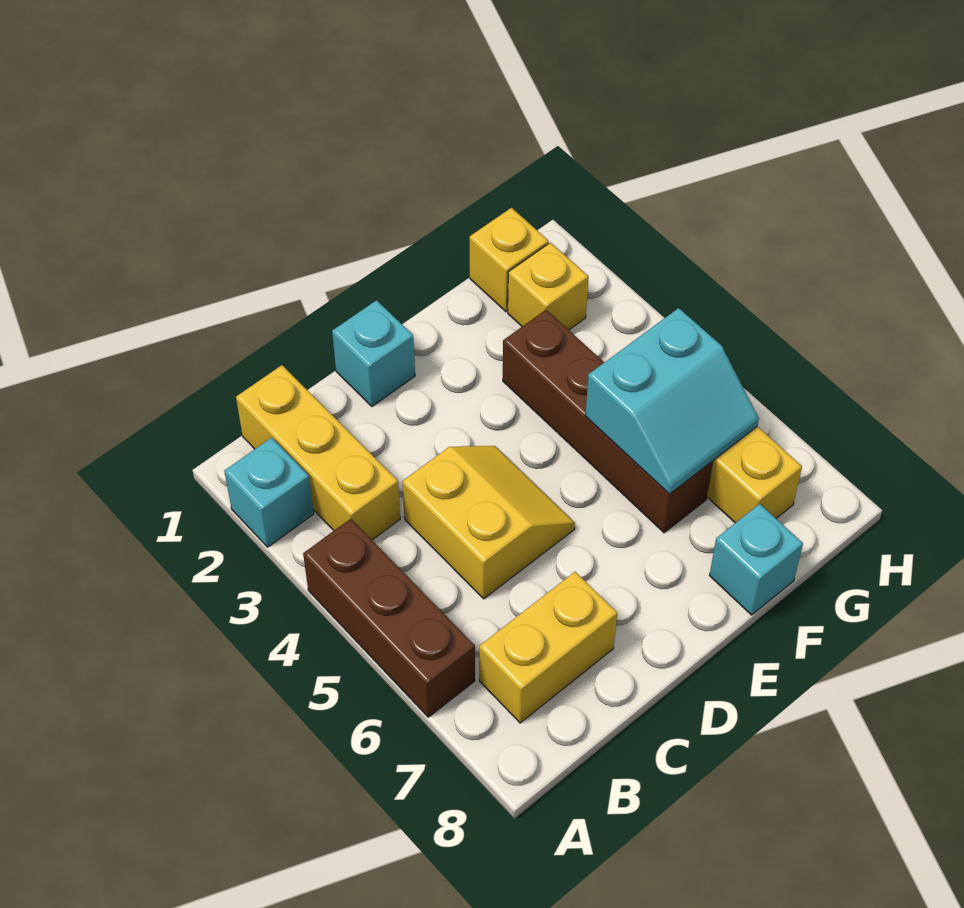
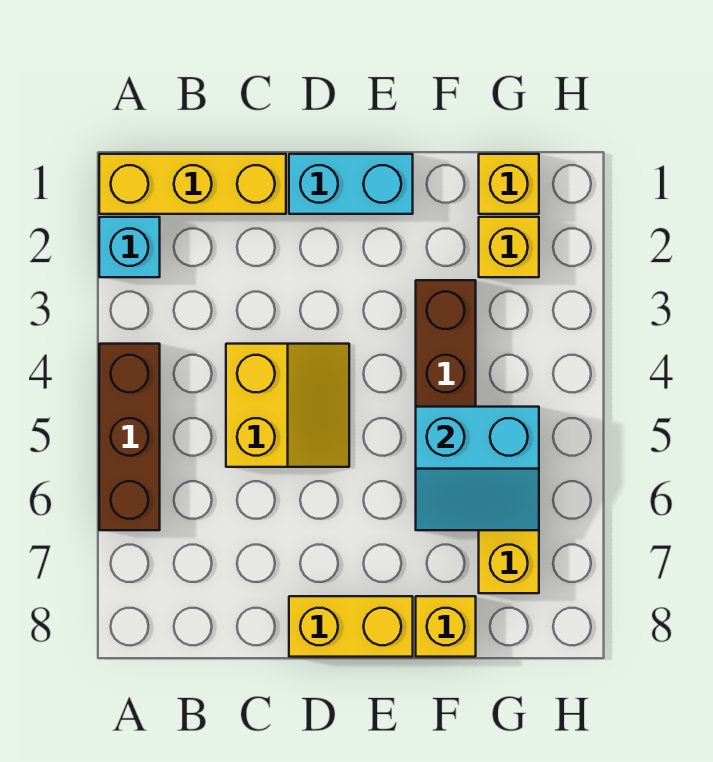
yellow brick B1:B3 level 1 -> yellow brick A1:C1 level 1
yellow brick B7:C7 level 1 -> yellow brick D8:E8 level 1
cyan brick D1 level 1 -> cyan brick D1:E1 level 1
cyan brick F8 level 1 -> yellow brick F8 level 1

